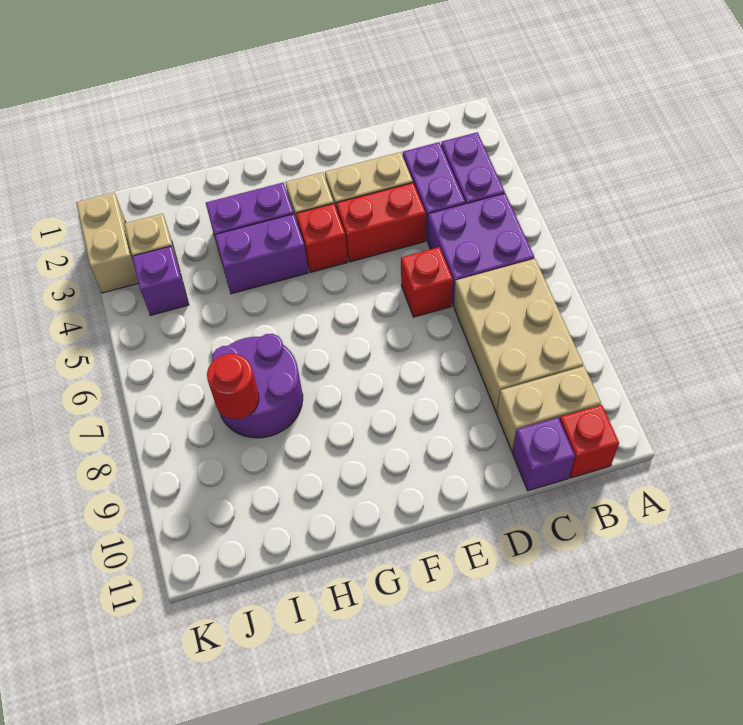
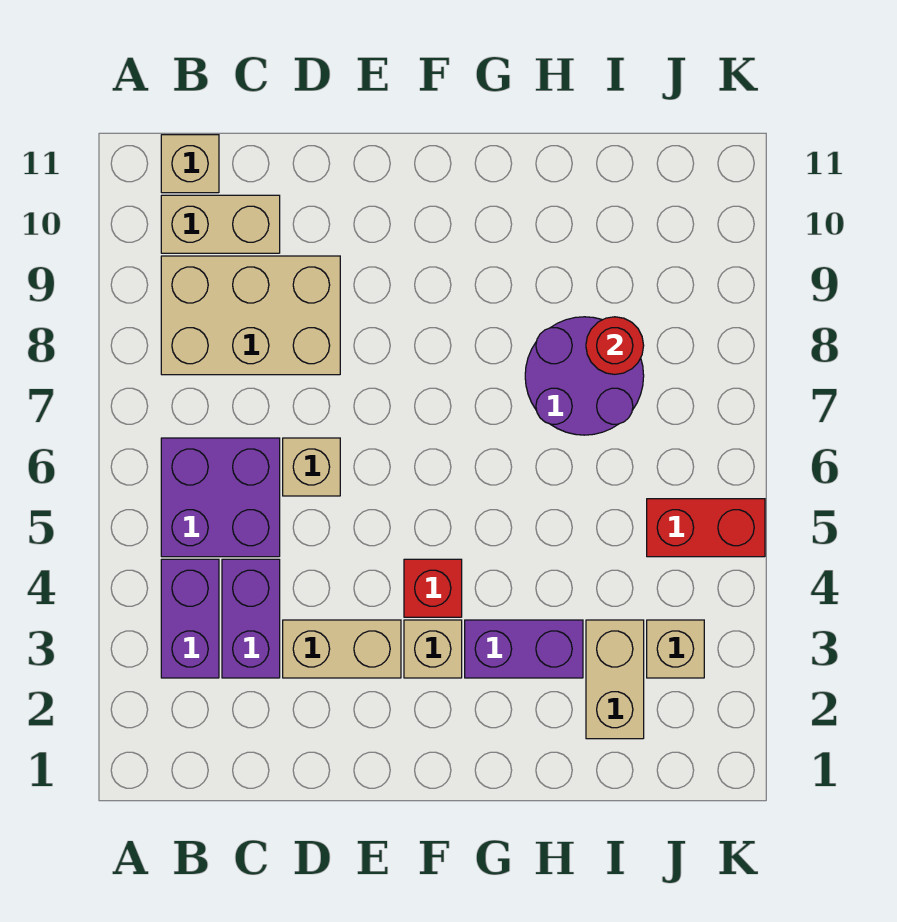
tan brick B7:C9 level 1 -> tan brick B8:D9 level 1
red brick B11 level 1 -> tan brick B11 level 1
purple brick C11 level 1 -> none
red brick D4:E4 level 1 -> red brick J5:K5 level 1
red brick D6 level 1 -> tan brick D6 level 1
purple brick G4:H4 level 1 -> none
purple brick J4 level 1 -> none
tan brick K2:K3 level 1 -> tan brick I2:I3 level 1

